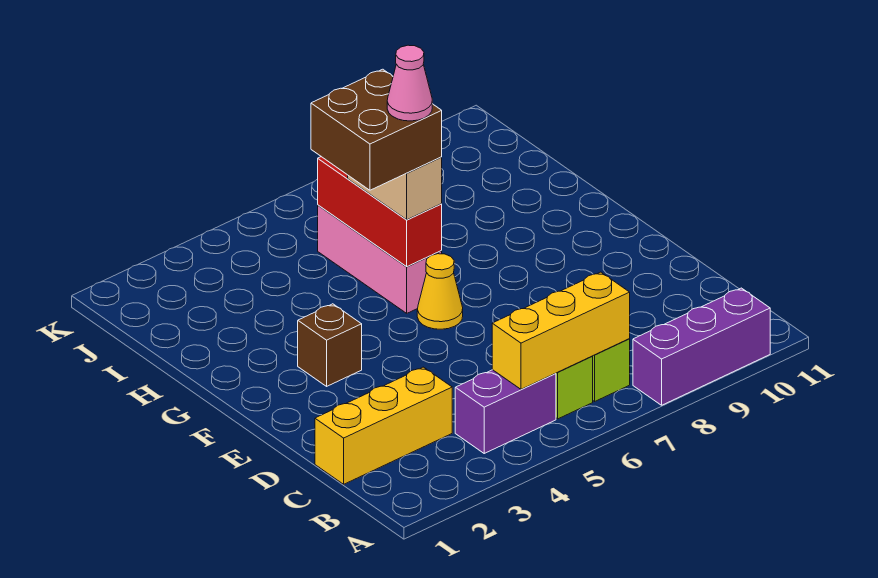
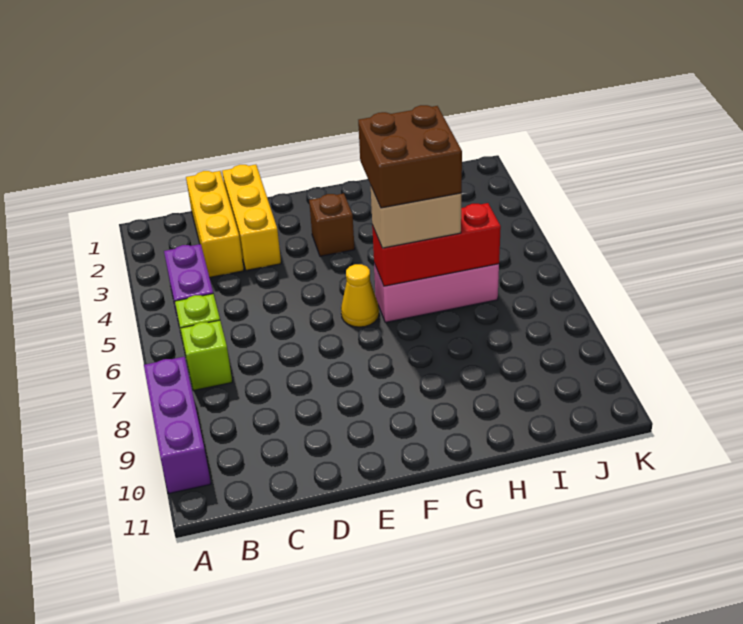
yellow brick B5:B7 level 2 -> yellow brick D1:D3 level 1
pink cone G6 level 5 -> none

